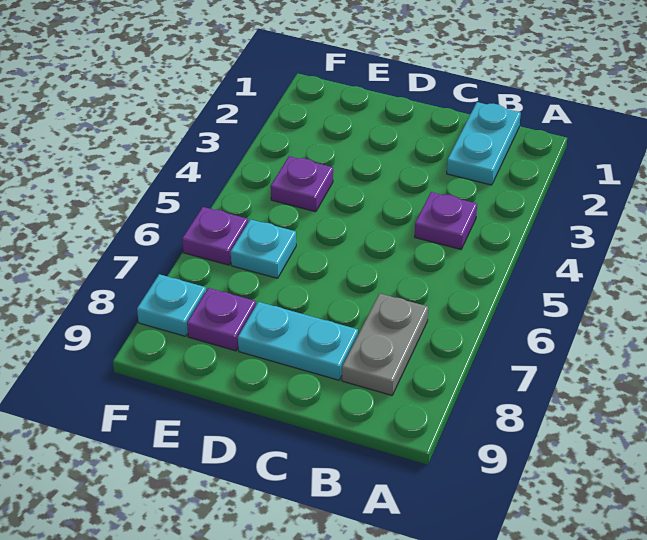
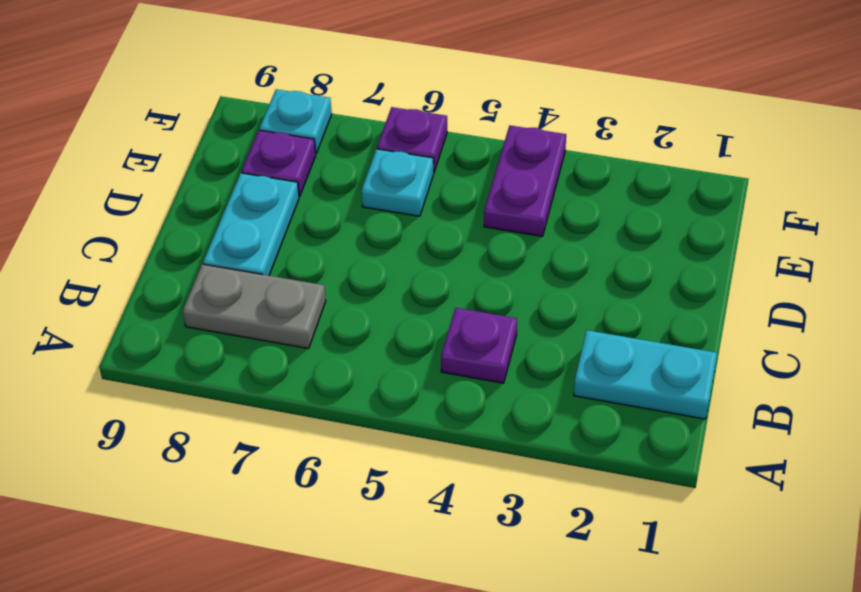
purple plate E4 level 1 -> purple plate E4:F4 level 1

